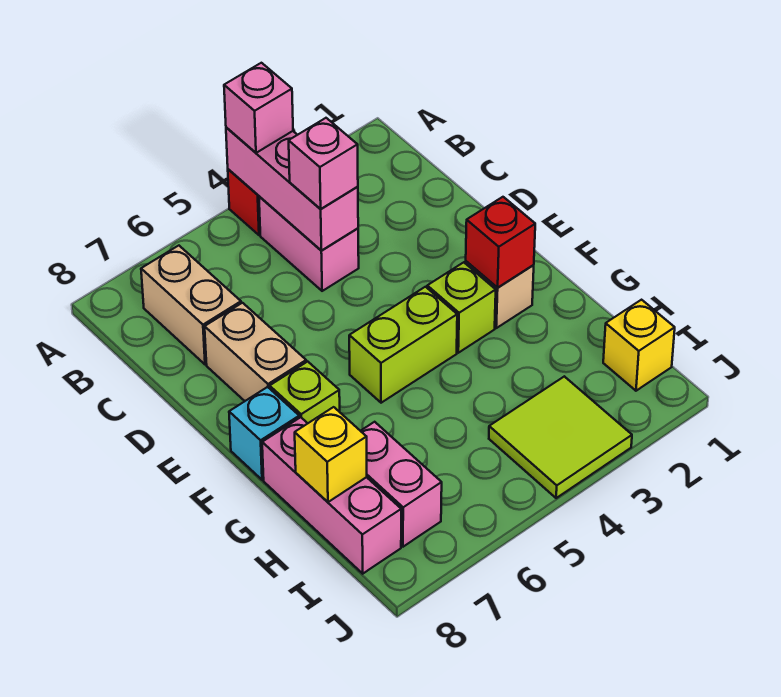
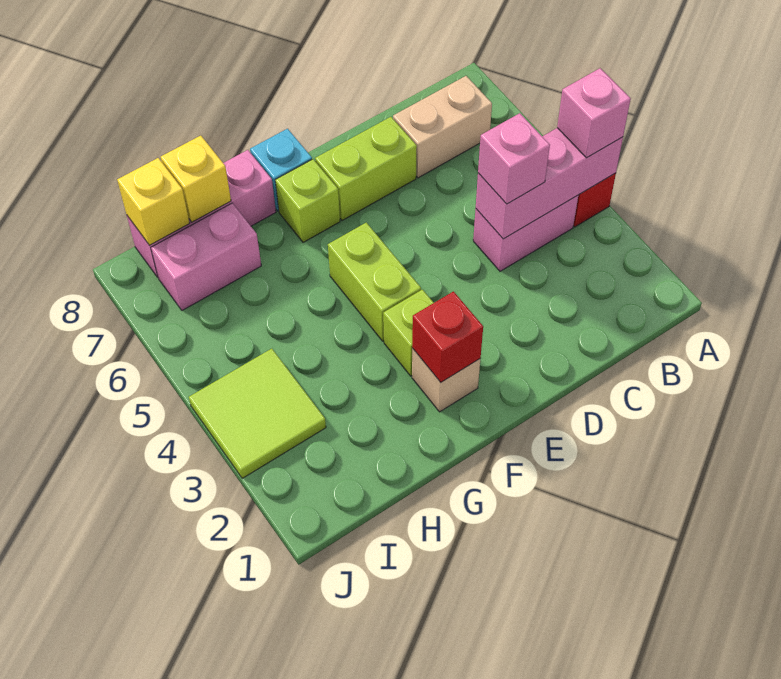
tan brick D7:E7 level 1 -> lime brick D7:E7 level 1
yellow brick I1 level 1 -> yellow brick I8 level 2

